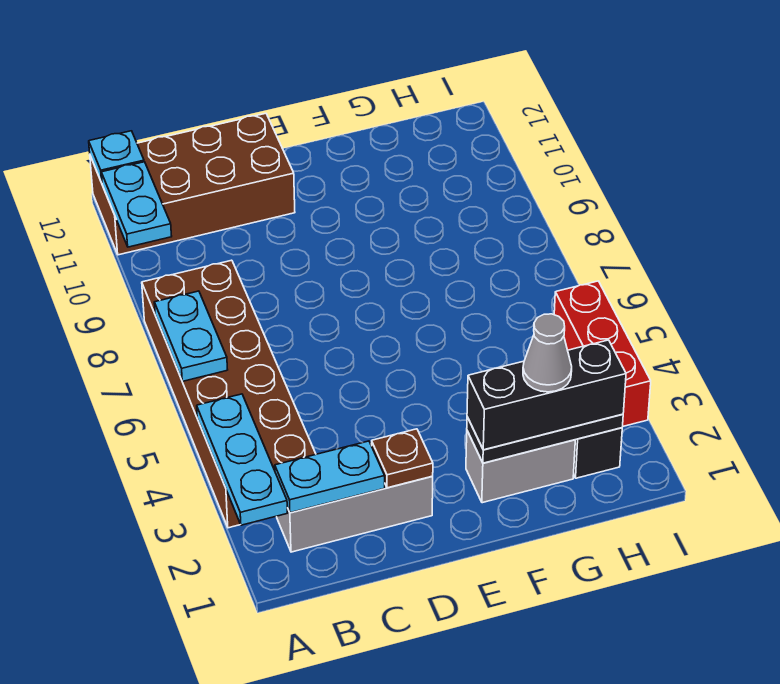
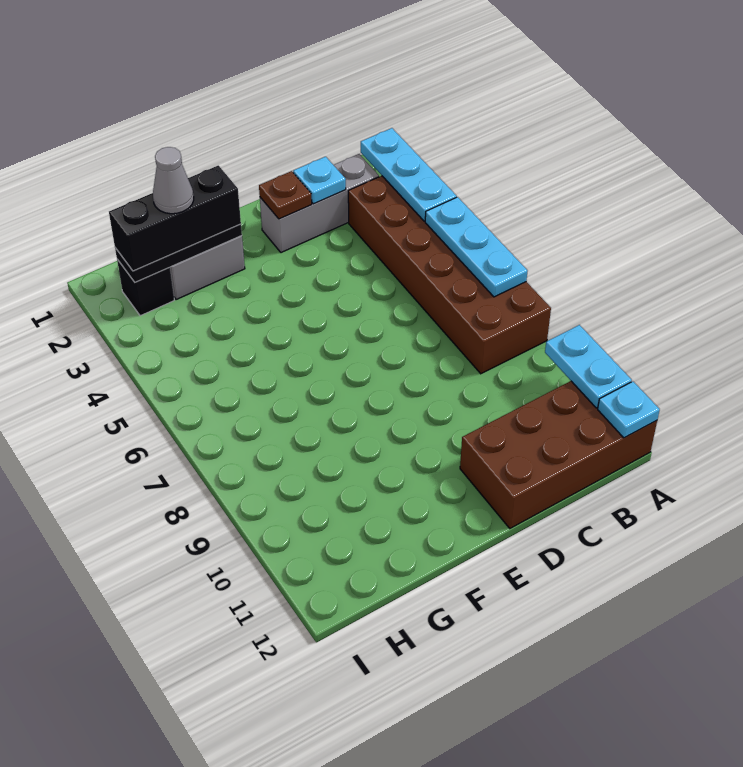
cyan plate A6:A7 level 2 -> cyan plate A5:A7 level 2
cyan plate B2:C2 level 2 -> cyan plate C2 level 2
red brick I3:I5 level 1 -> none

